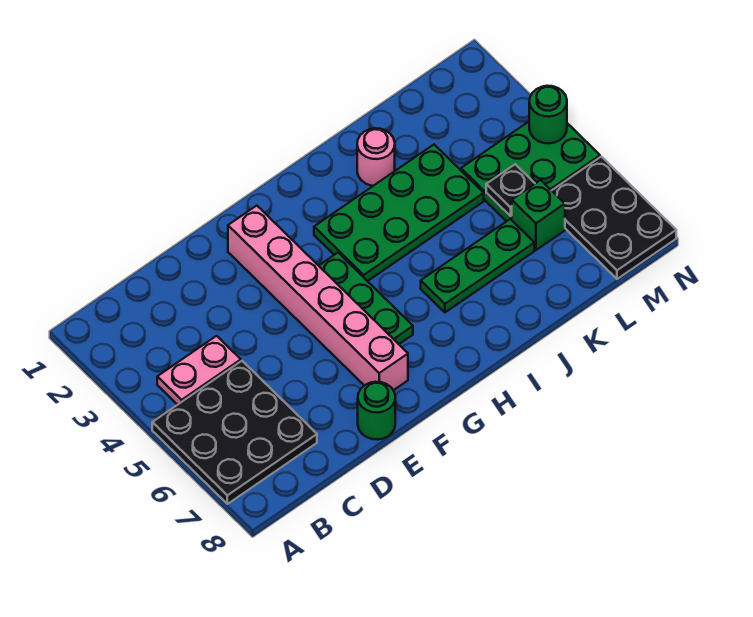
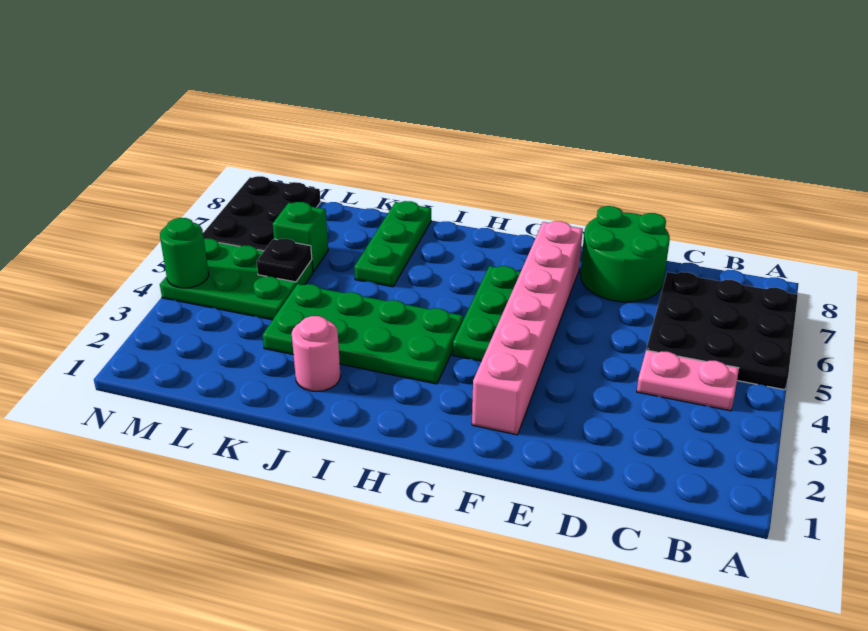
green round brick E8 level 1 -> green round brick D7:E8 level 1
green plate I6:K6 level 1 -> green plate J6:J8 level 1

